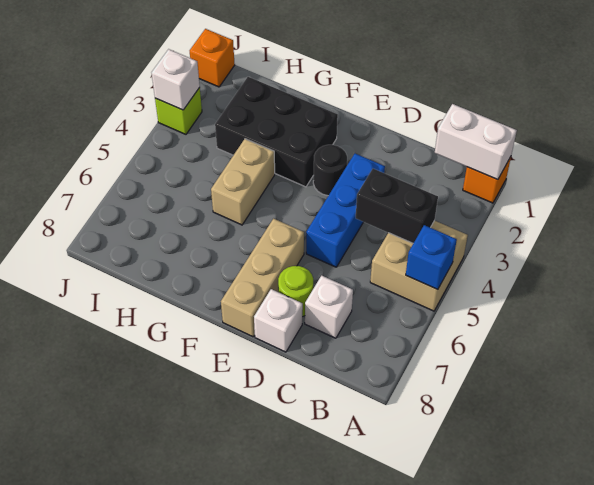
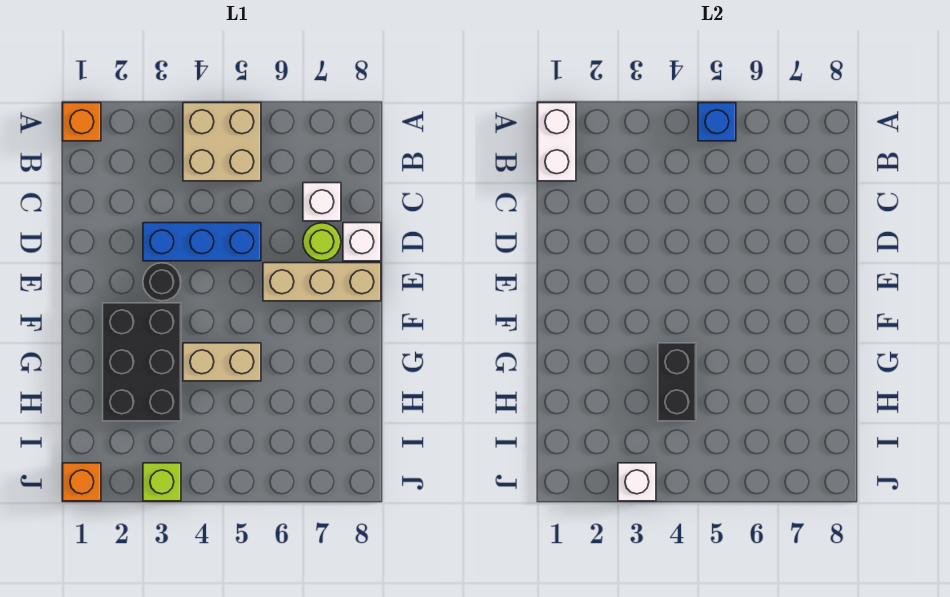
black brick B4:C4 level 2 -> black brick G4:H4 level 2

